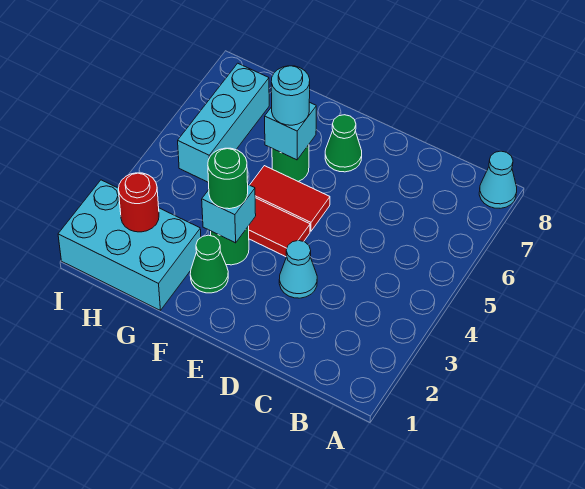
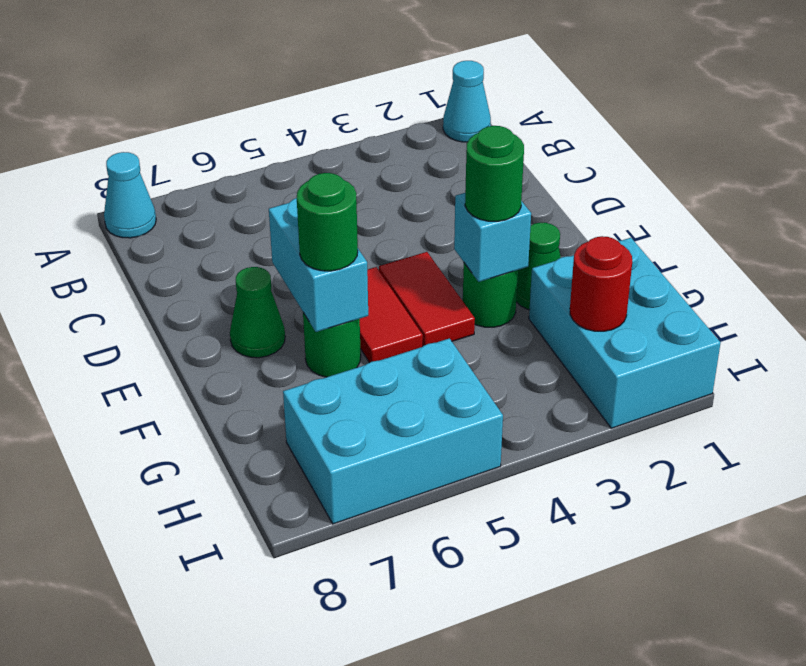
cyan cone D3 level 1 -> cyan cone A1 level 1
cyan brick F6 level 2 -> cyan brick E6:F6 level 2
cyan round brick F6 level 3 -> green round brick F6 level 3
cyan brick H5:H7 level 1 -> cyan brick H5:I7 level 1

